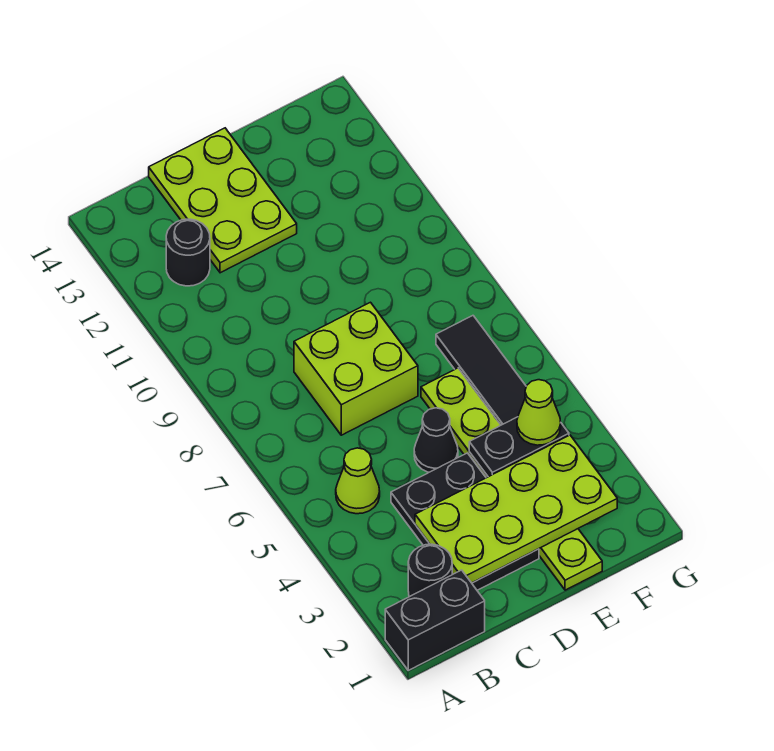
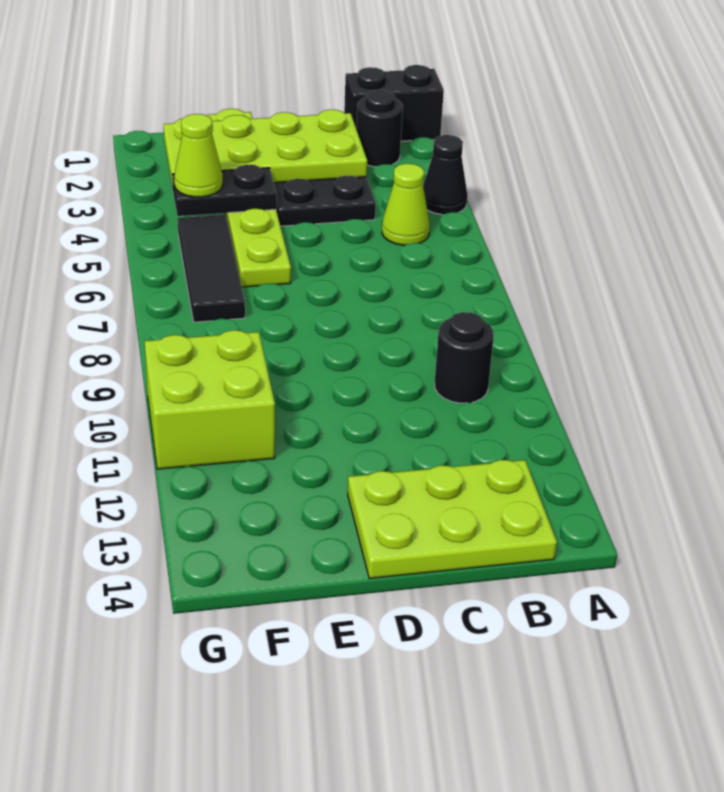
black round brick B12 level 1 -> black round brick B10 level 1
lime brick C7:D8 level 1 -> lime brick F10:G11 level 1
lime plate C12:D14 level 1 -> lime plate B13:D14 level 1
black cone D5 level 1 -> black cone A4 level 1

